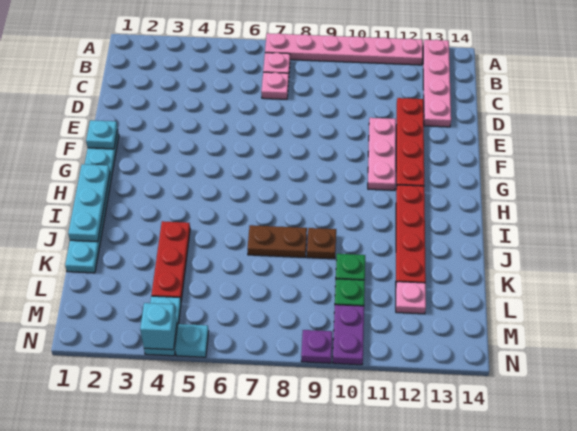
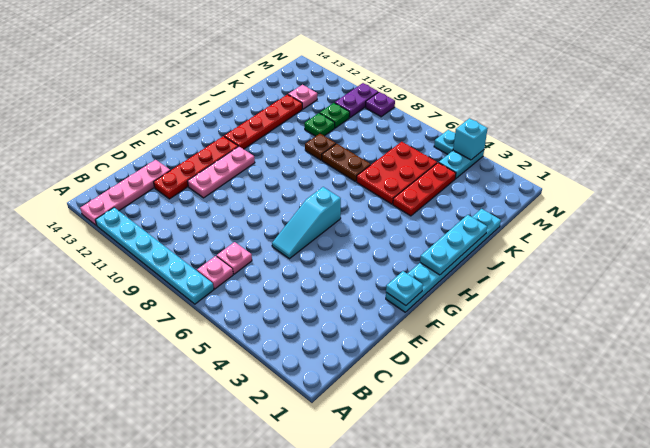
pink plate A7:A12 level 1 -> cyan plate A7:A12 level 1
none -> cyan slope E6:G6 level 1 top G
none -> red plate J5:L6 level 1

